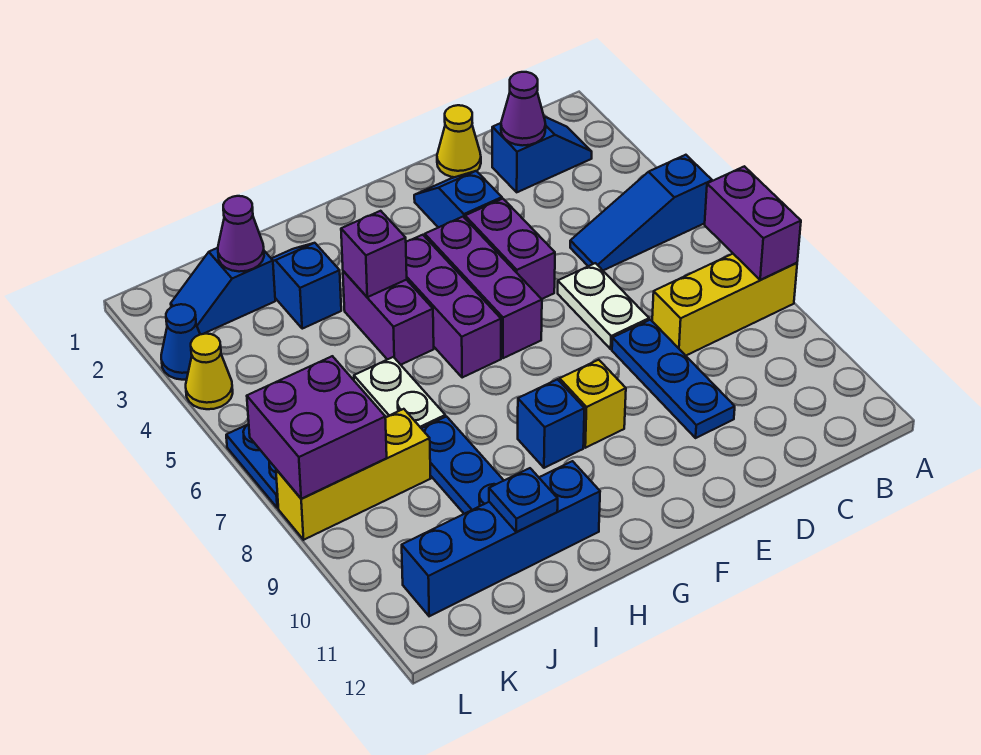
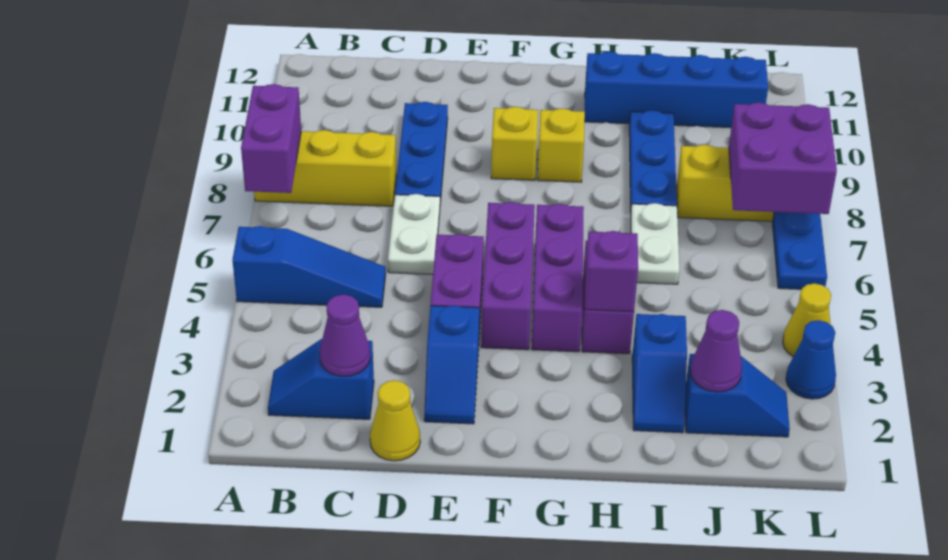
blue brick G9 level 1 -> yellow brick G9 level 1
blue plate I11 level 2 -> none

